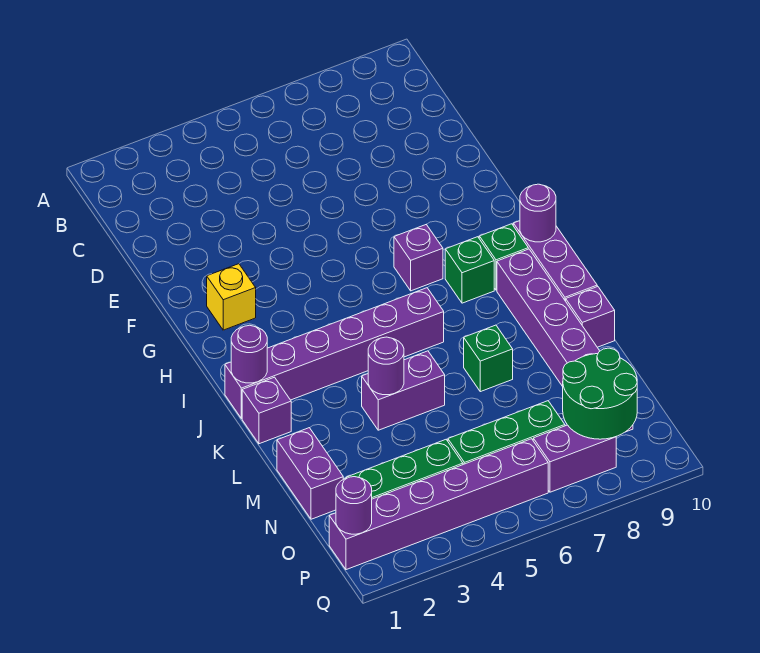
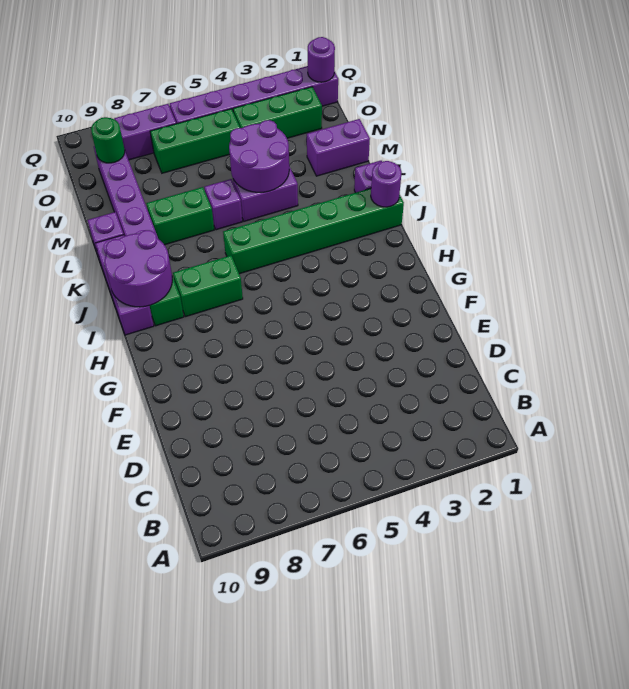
yellow brick G2 level 1 -> none
purple brick H7 level 1 -> purple brick L6 level 1
green brick I8 level 1 -> green brick I7:I8 level 1
purple round brick I10 level 2 -> purple round brick I9:J10 level 2
purple brick J1:J6 level 1 -> green brick J1:J6 level 1
purple round brick L4 level 2 -> purple round brick L4:M5 level 2
green brick L7 level 1 -> green brick L7:L8 level 1
purple brick M1:N1 level 1 -> purple brick M1:M2 level 1
green round brick O8:P9 level 2 -> green round brick O9 level 2

